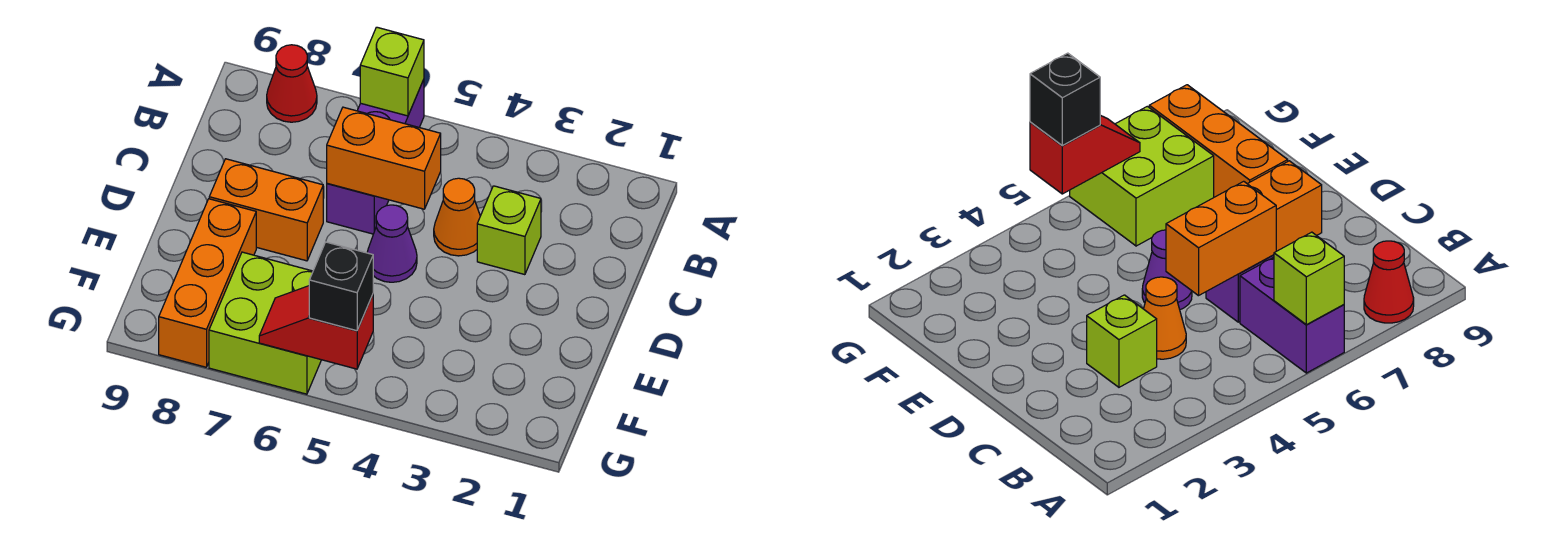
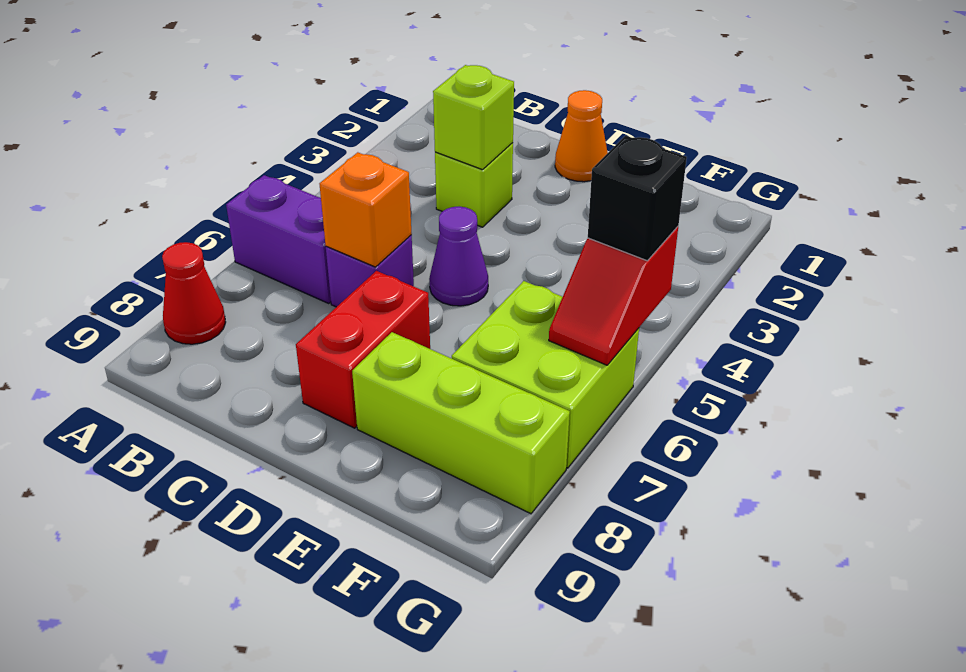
lime brick A6 level 2 -> lime brick C3 level 2
orange cone C4 level 1 -> orange cone D1 level 1
orange brick C5:C6 level 2 -> orange brick C6 level 2
orange brick D7:D8 level 1 -> red brick D7:D8 level 1
orange brick E8:G8 level 1 -> lime brick E8:G8 level 1

